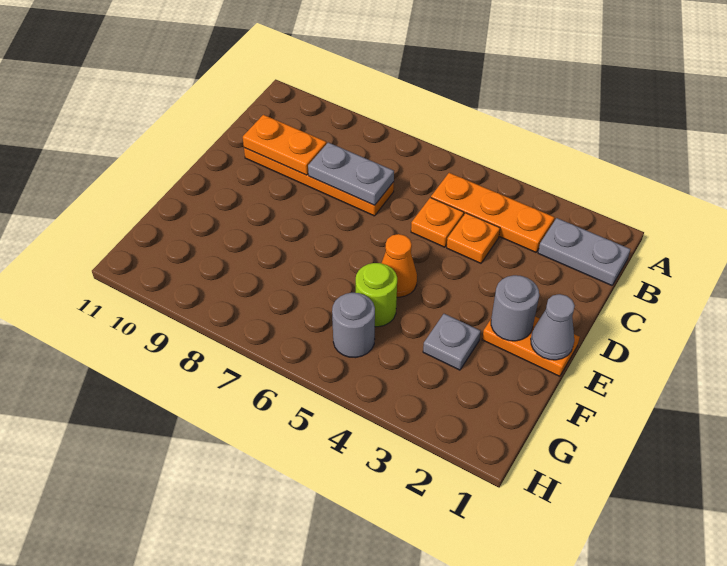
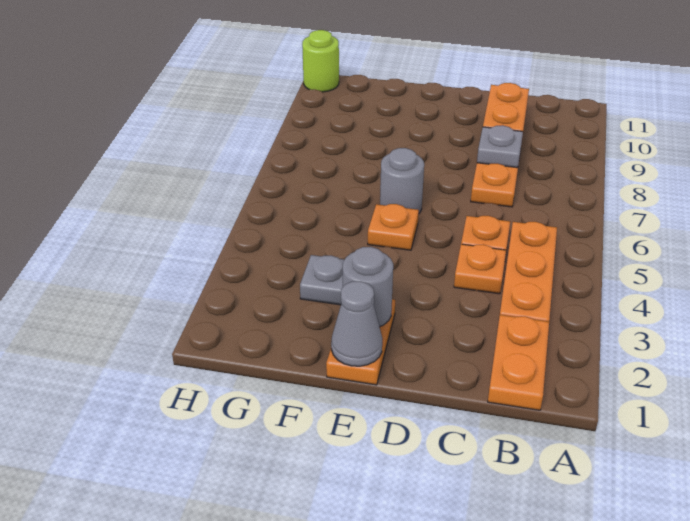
grey plate B1:B2 level 1 -> orange plate B1:B2 level 1
grey plate C7:C8 level 2 -> grey plate C8 level 2
orange cone E5 level 1 -> orange plate E5 level 1
lime round brick F5 level 1 -> lime round brick H11 level 1
grey round brick G5 level 1 -> grey round brick E6 level 1

